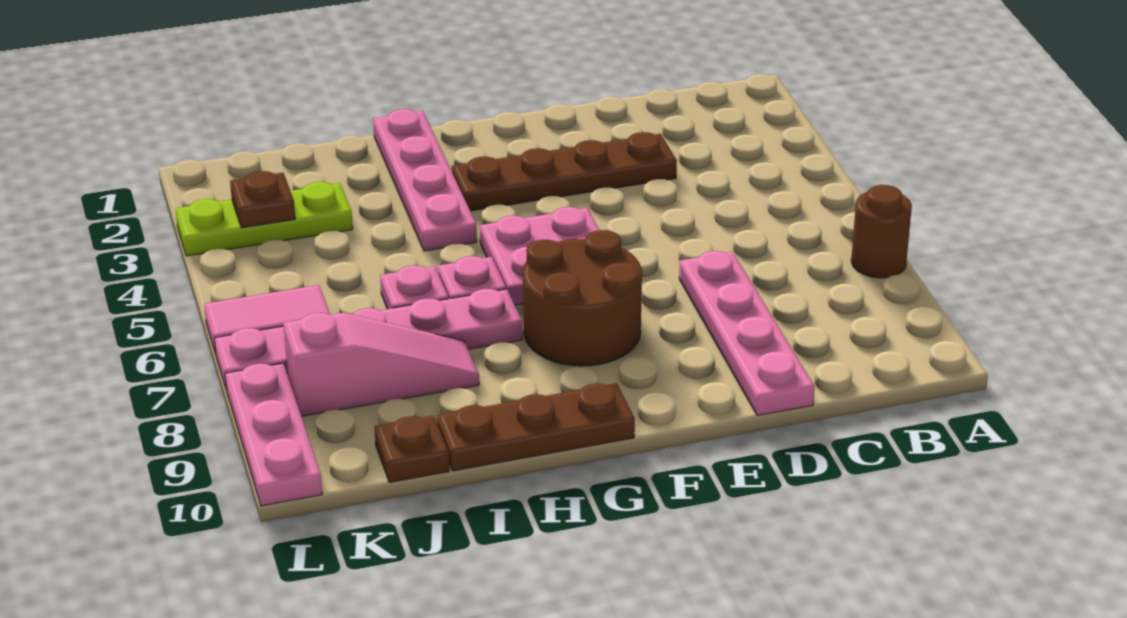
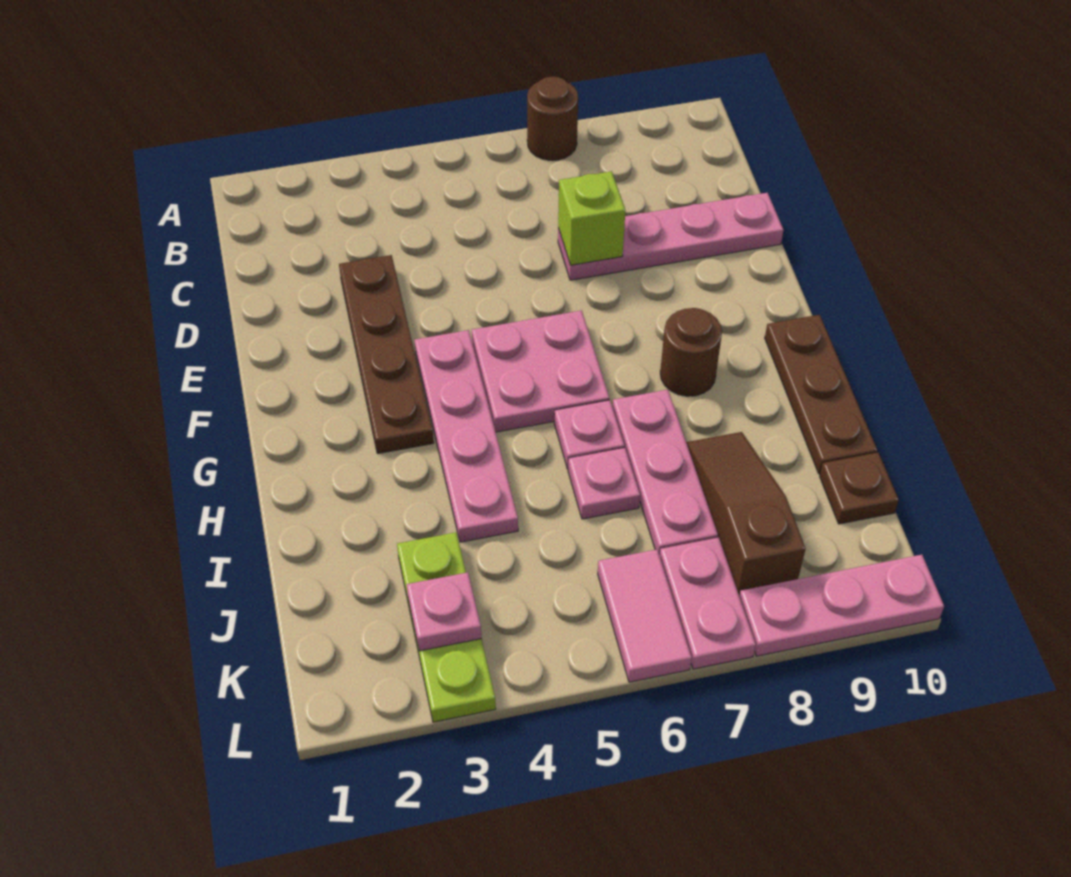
none -> lime brick D7 level 2
brown round brick F7:G8 level 1 -> brown round brick G8 level 1
pink plate H1:H4 level 1 -> pink plate F4:I4 level 1
pink slope I8:K8 level 1 top K -> brown slope I8:K8 level 1 top K
brown plate K3 level 2 -> pink plate K3 level 2

